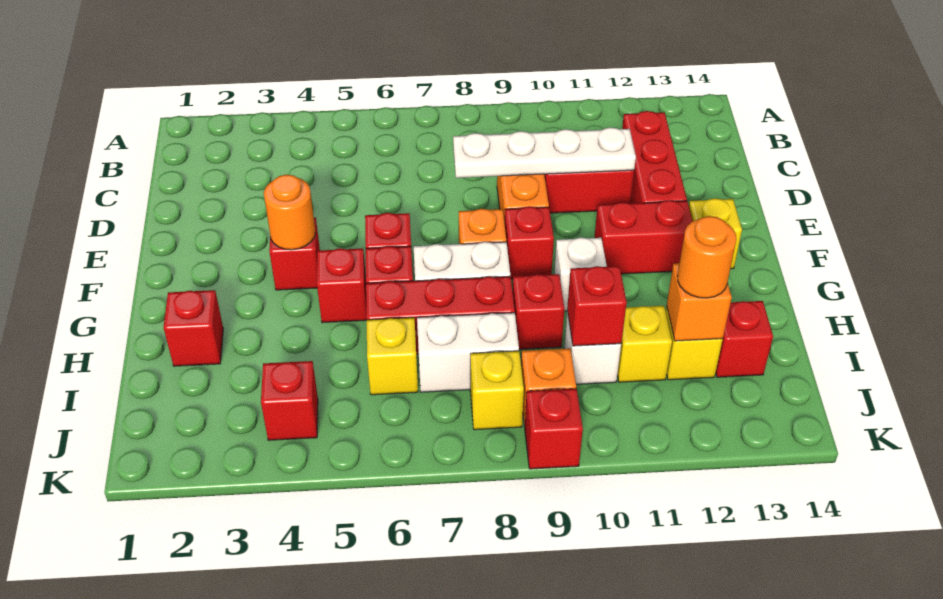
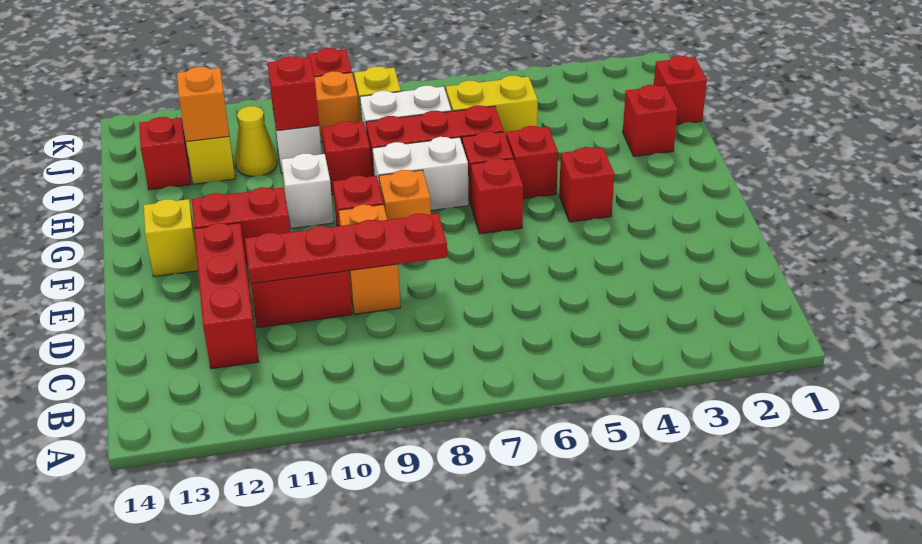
white plate D8:D11 level 2 -> red plate D8:D11 level 2
orange round brick F4 level 2 -> none
yellow brick I6 level 1 -> yellow brick I5:I6 level 1
yellow brick I11 level 1 -> yellow cone I11 level 1
orange round brick I12 level 3 -> none
red brick J4 level 1 -> red brick I1 level 1

